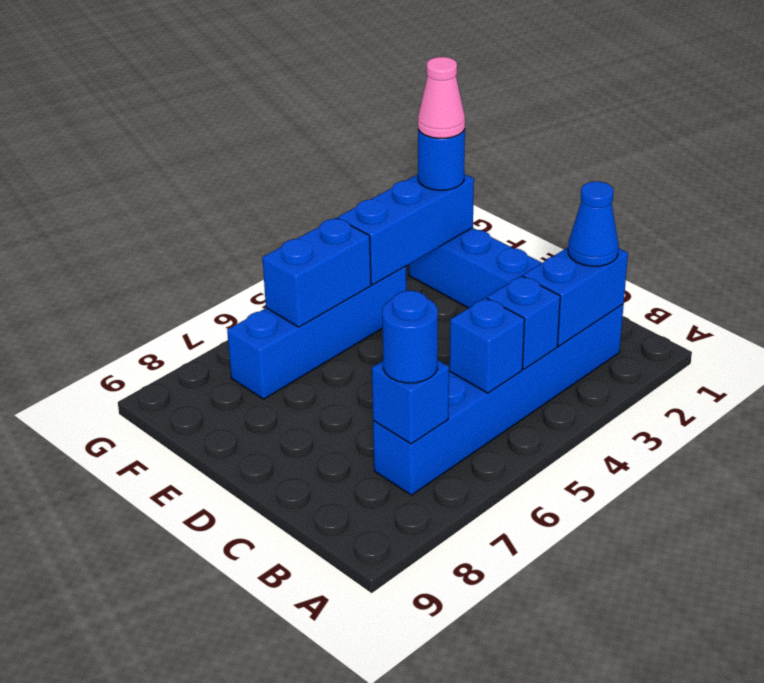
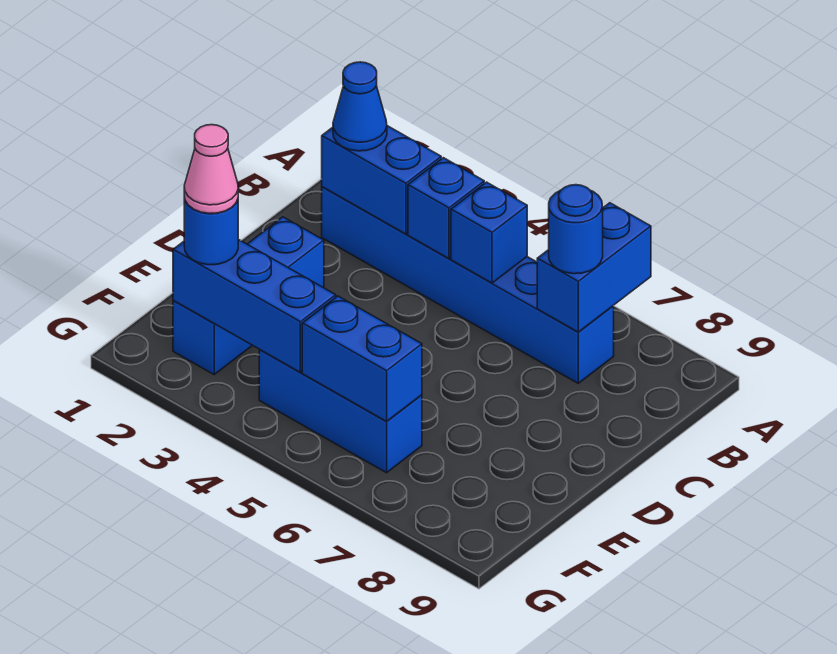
blue brick B7 level 2 -> blue brick A7:B7 level 2
blue brick F4:F7 level 1 -> blue brick F4:F6 level 1

